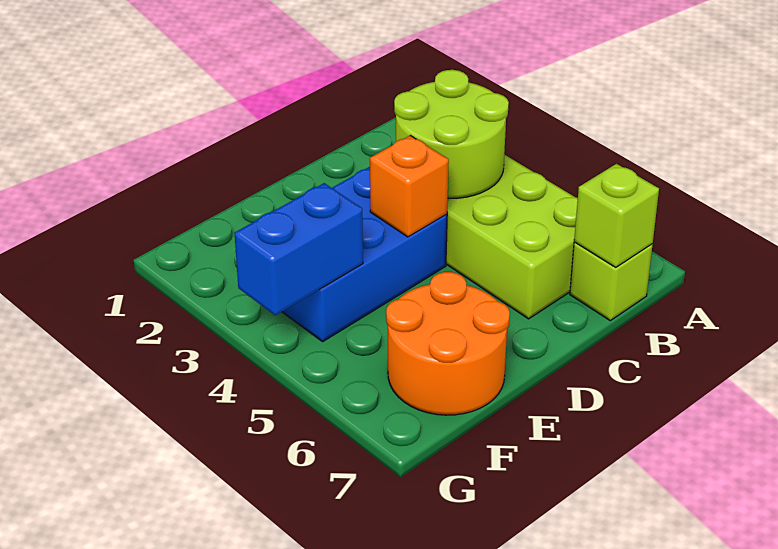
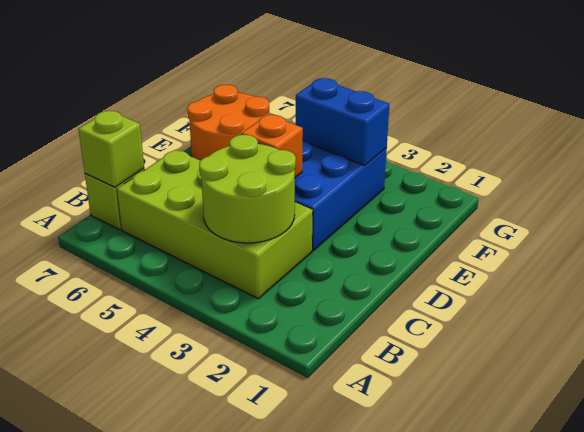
blue brick F4:G4 level 2 -> blue brick F3:F4 level 2

